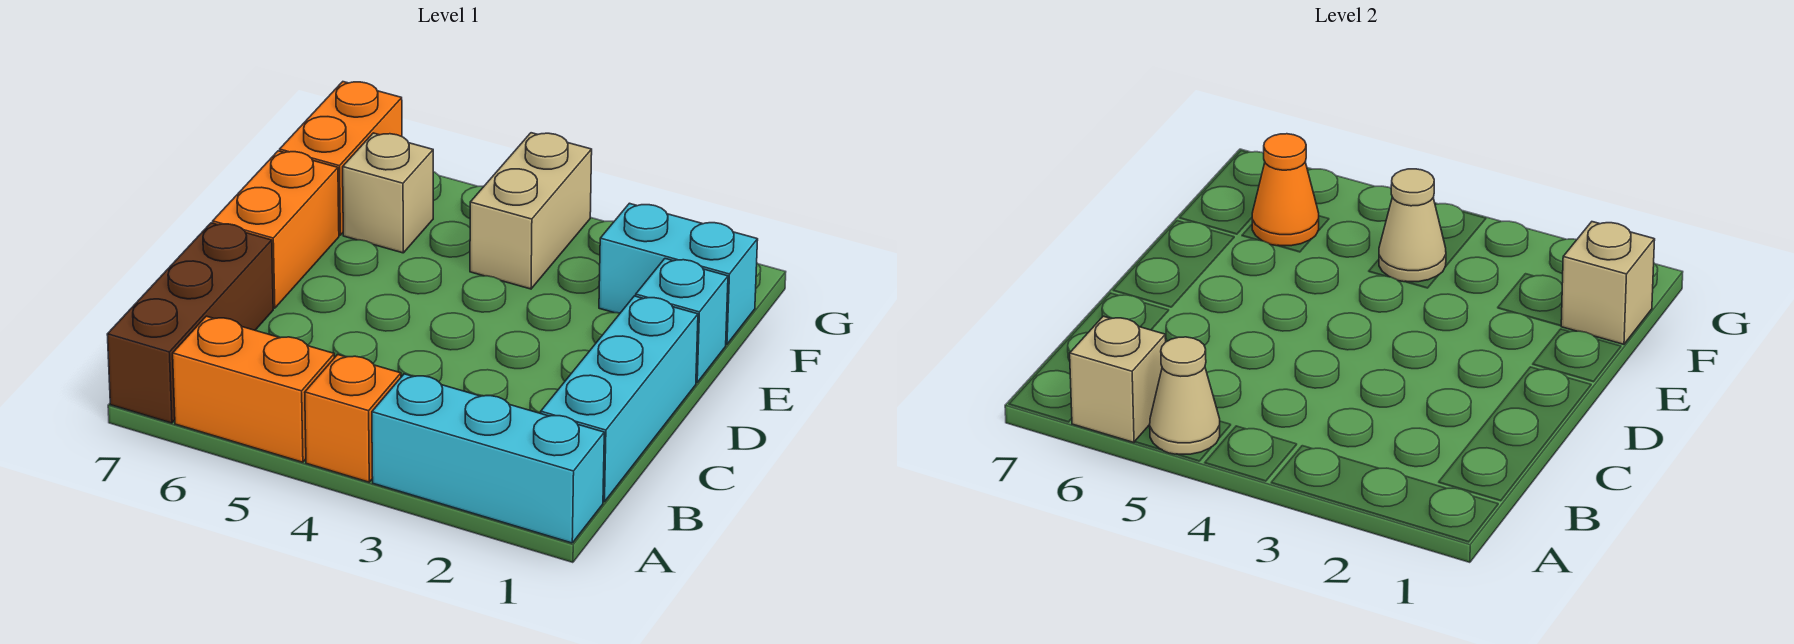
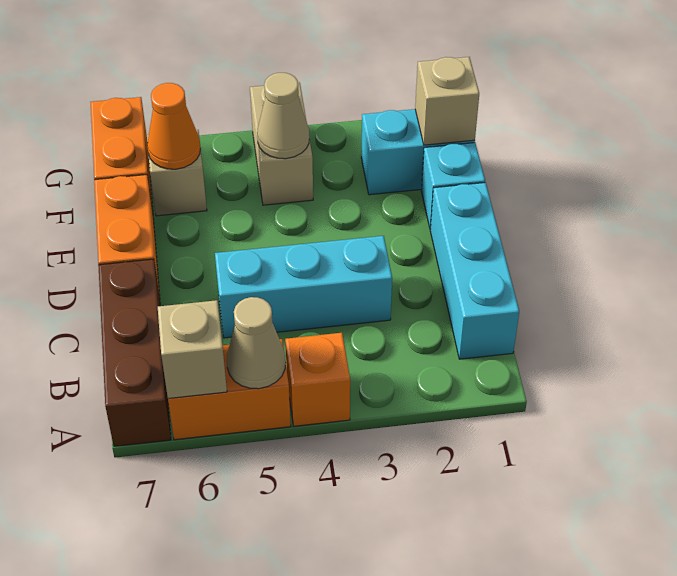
cyan brick A1:A3 level 1 -> cyan brick C3:C5 level 1

